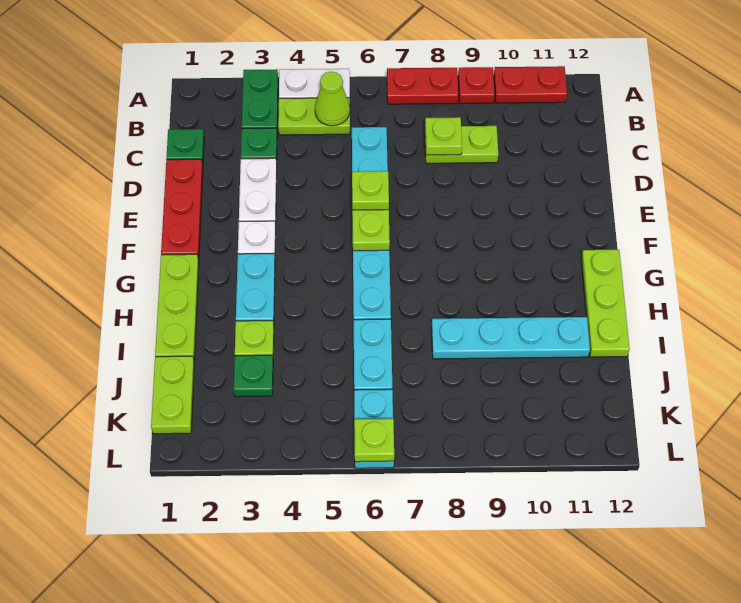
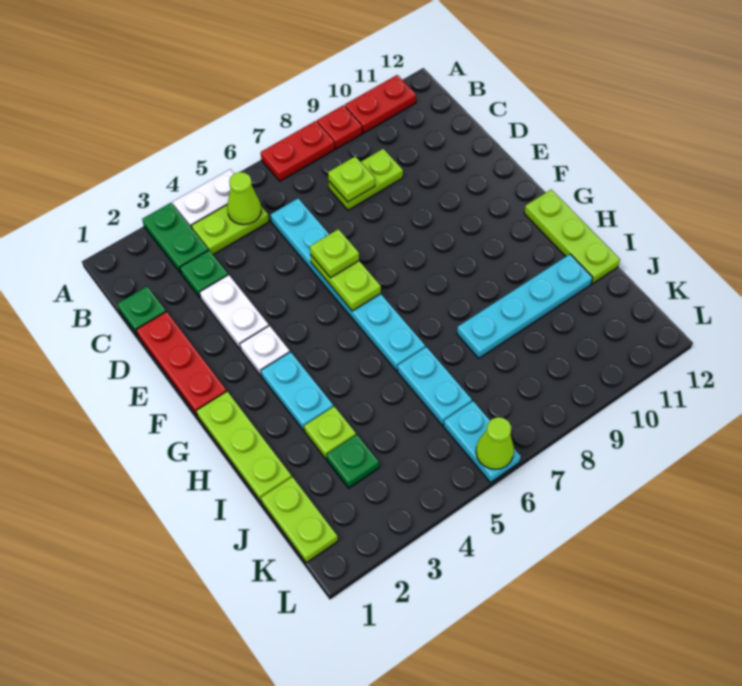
lime plate L6 level 2 -> lime cone L6 level 2

